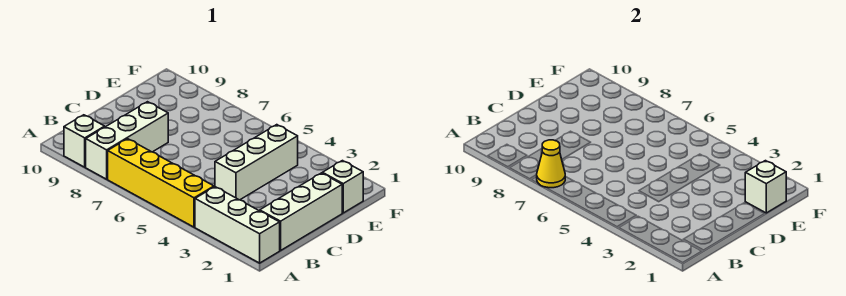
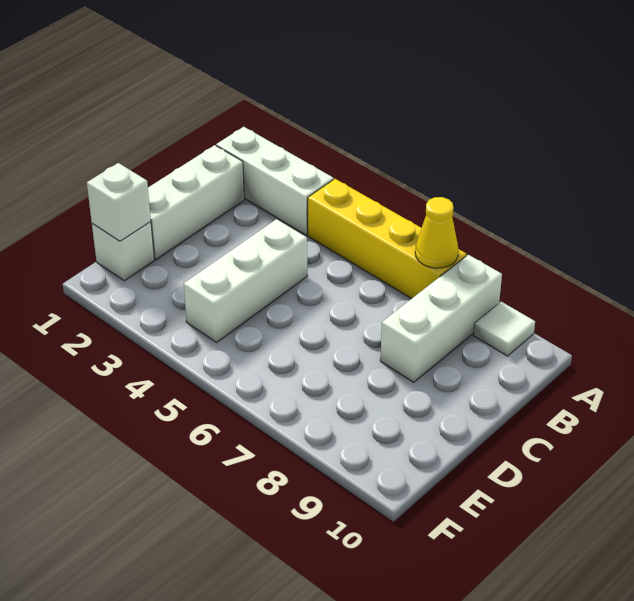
white brick A9 level 1 -> white tile A9 level 1

